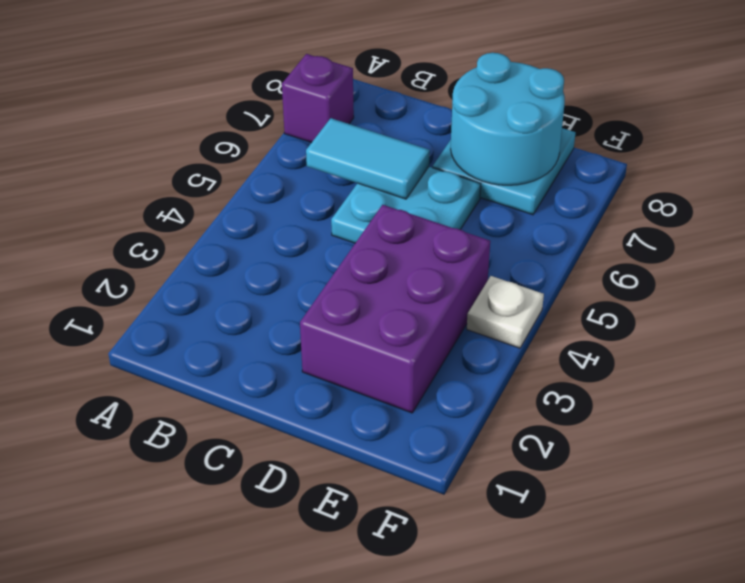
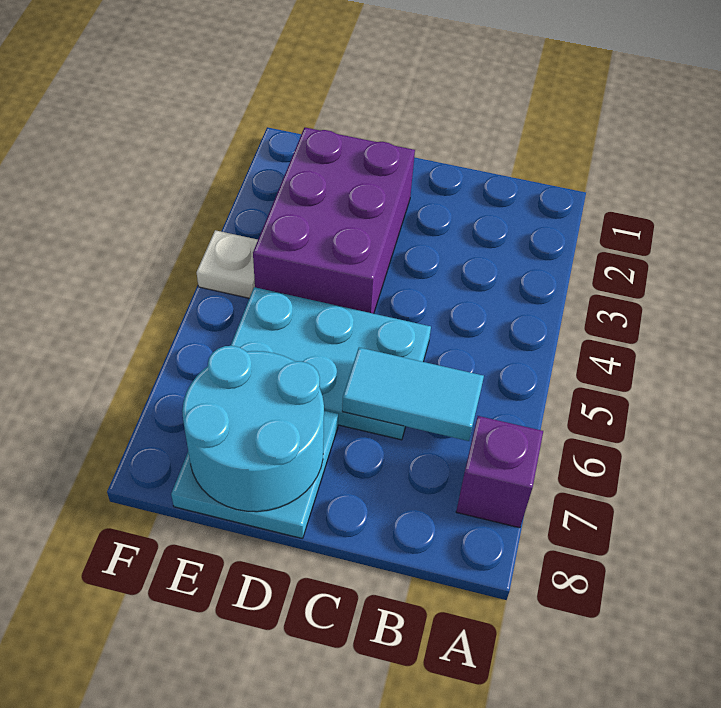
cyan plate C5:D6 level 1 -> cyan plate C5:E6 level 1

